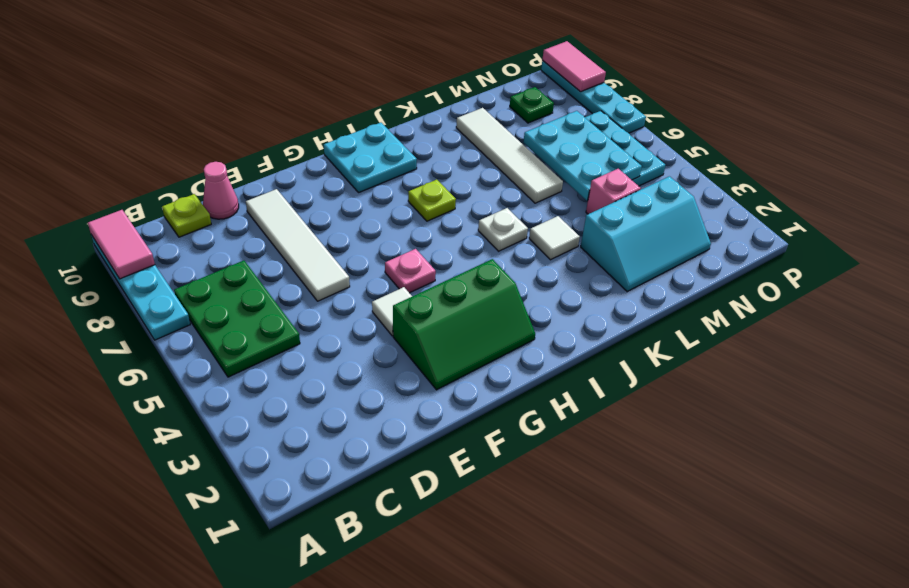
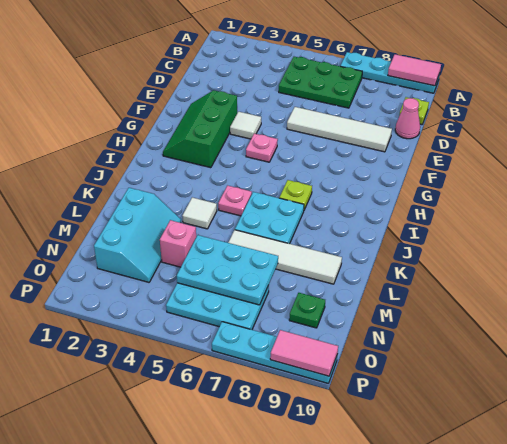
cyan plate H9:I10 level 1 -> cyan plate J6:K7 level 1
white plate J5 level 1 -> pink plate J5 level 1
cyan slope L2:N3 level 1 top 3 -> cyan slope L2:N3 level 1 top 2

